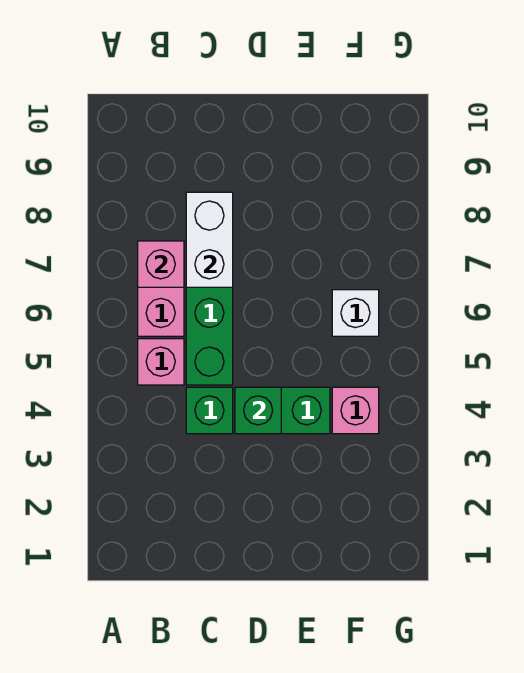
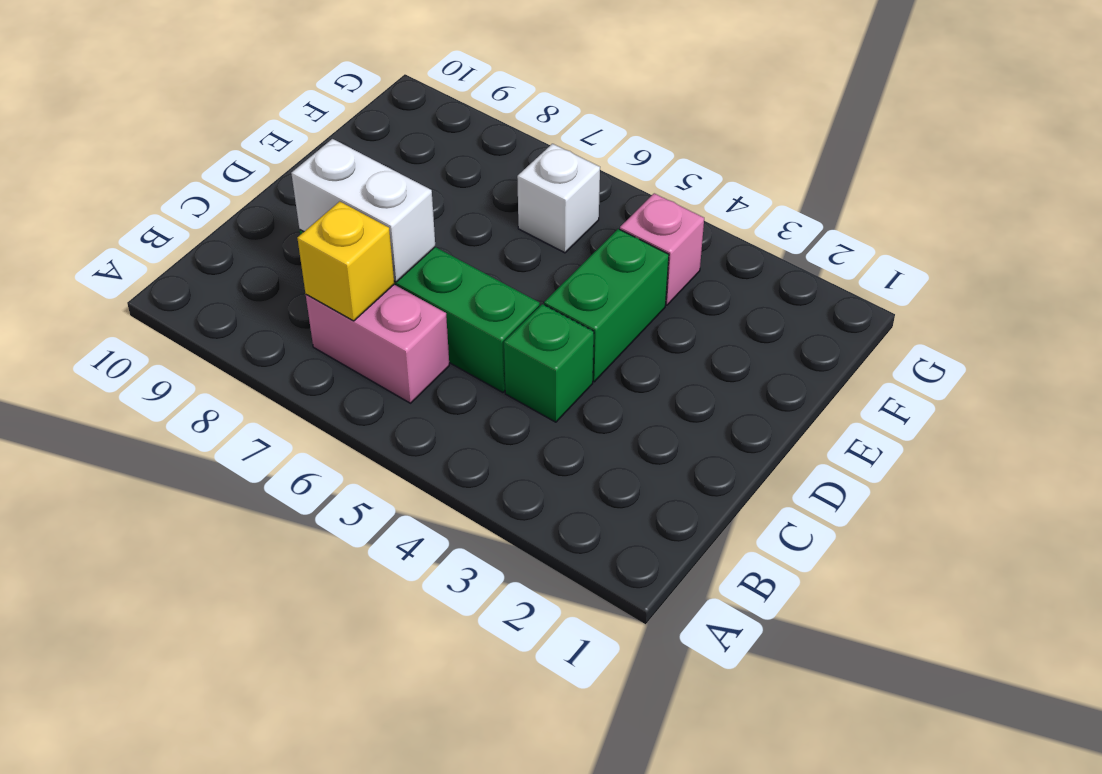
pink brick B5 level 1 -> none
pink brick B7 level 2 -> yellow brick B7 level 2
green brick D4 level 2 -> none

